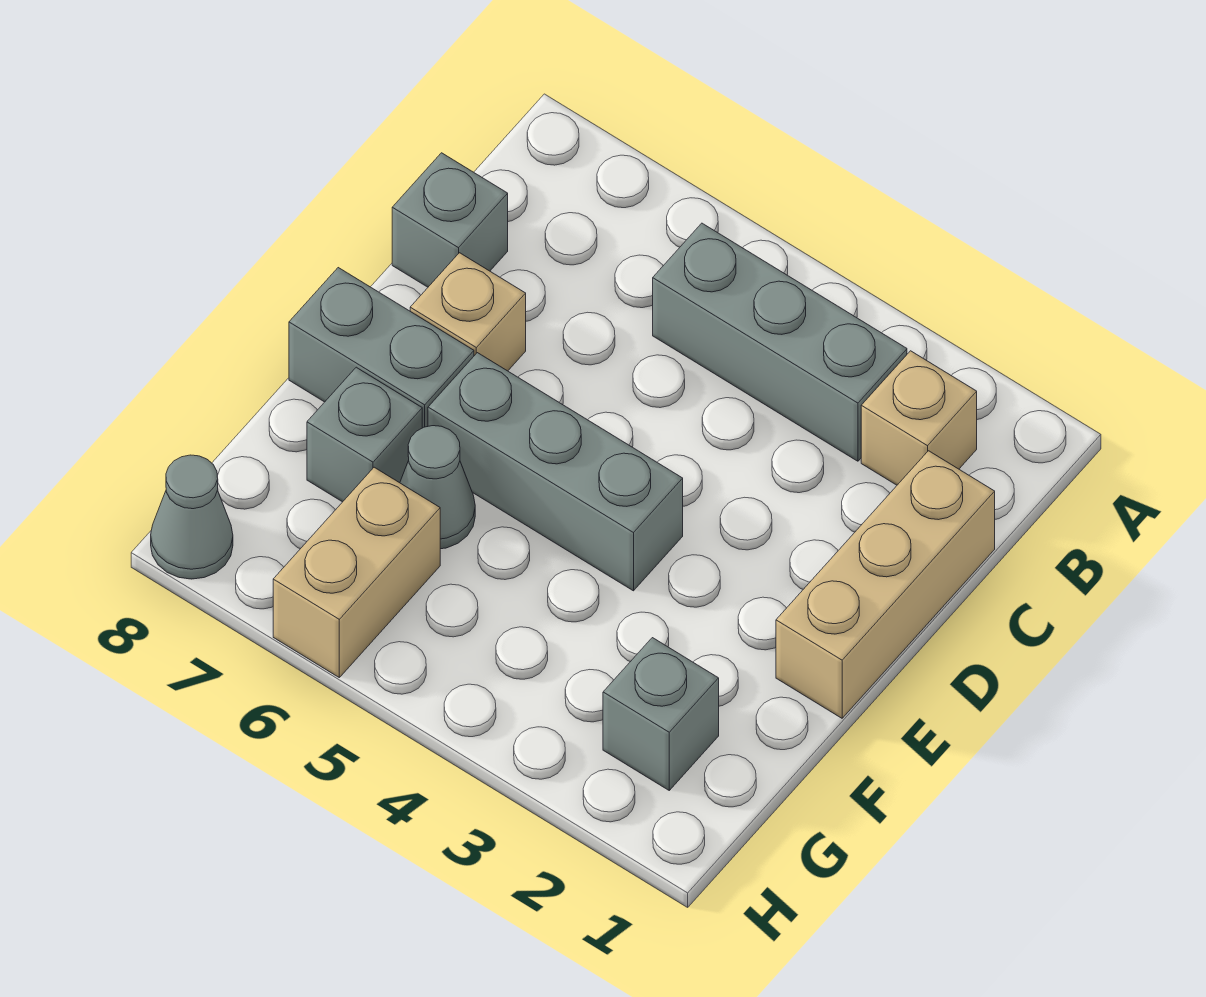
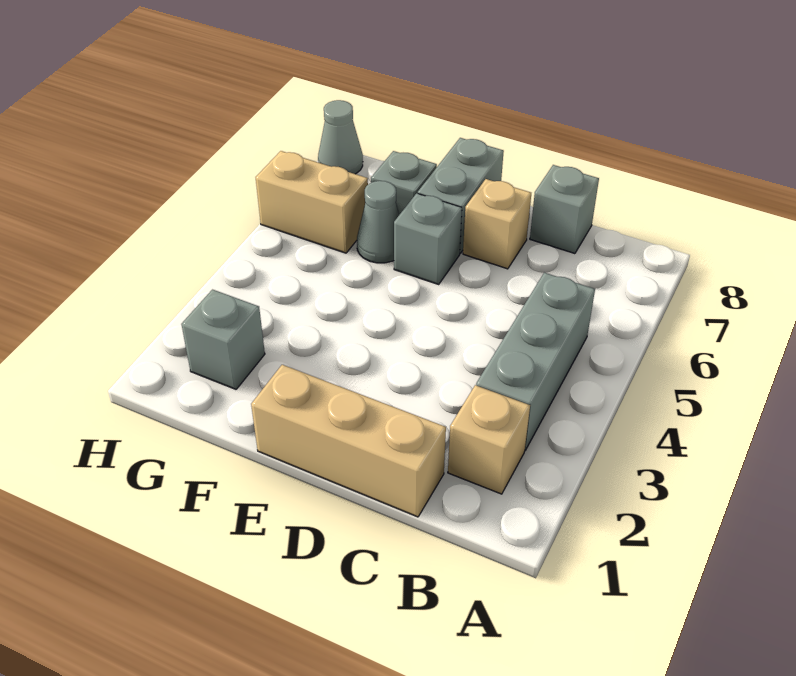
grey brick E4:E6 level 1 -> grey brick E6 level 1

